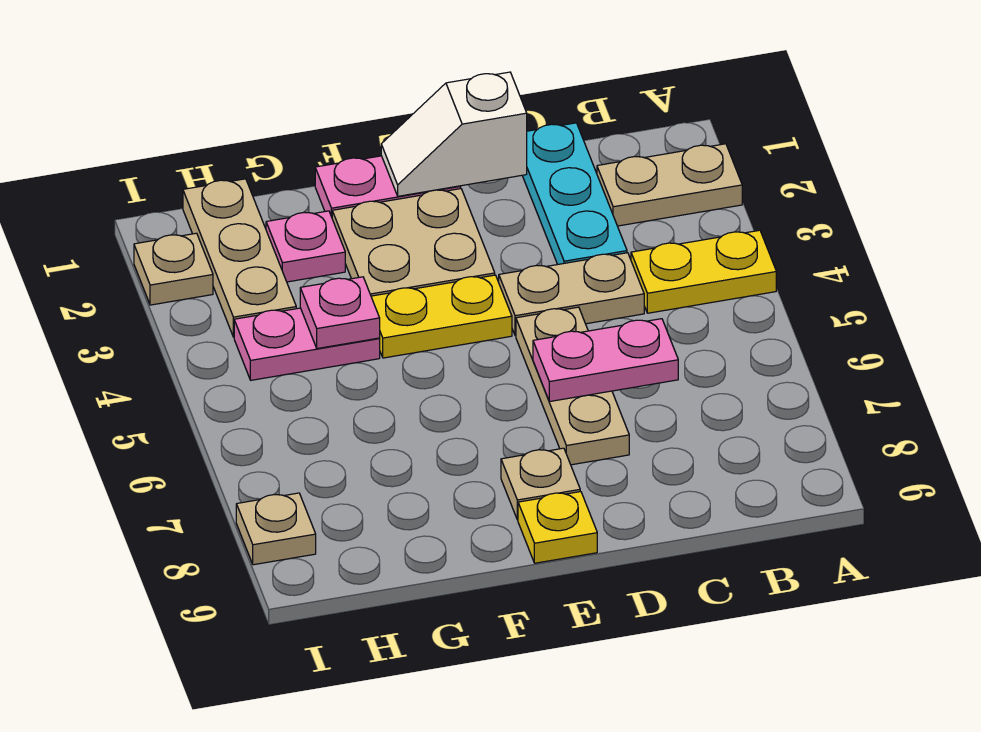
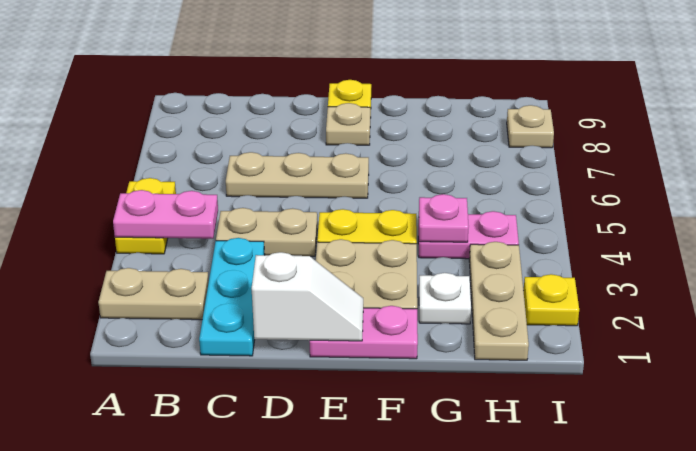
yellow plate A4:B4 level 1 -> yellow plate A4:A5 level 1
pink plate C6:D6 level 2 -> pink plate A4:B4 level 2
tan plate D5:D7 level 1 -> tan plate C6:E6 level 1
pink plate G2 level 1 -> white plate G2 level 1
tan plate I2 level 1 -> yellow plate I2 level 1

